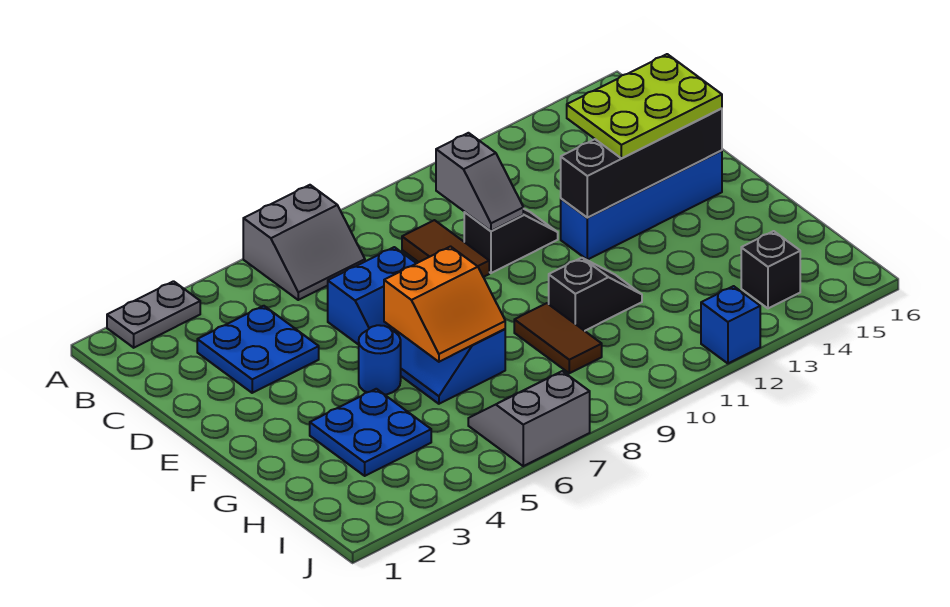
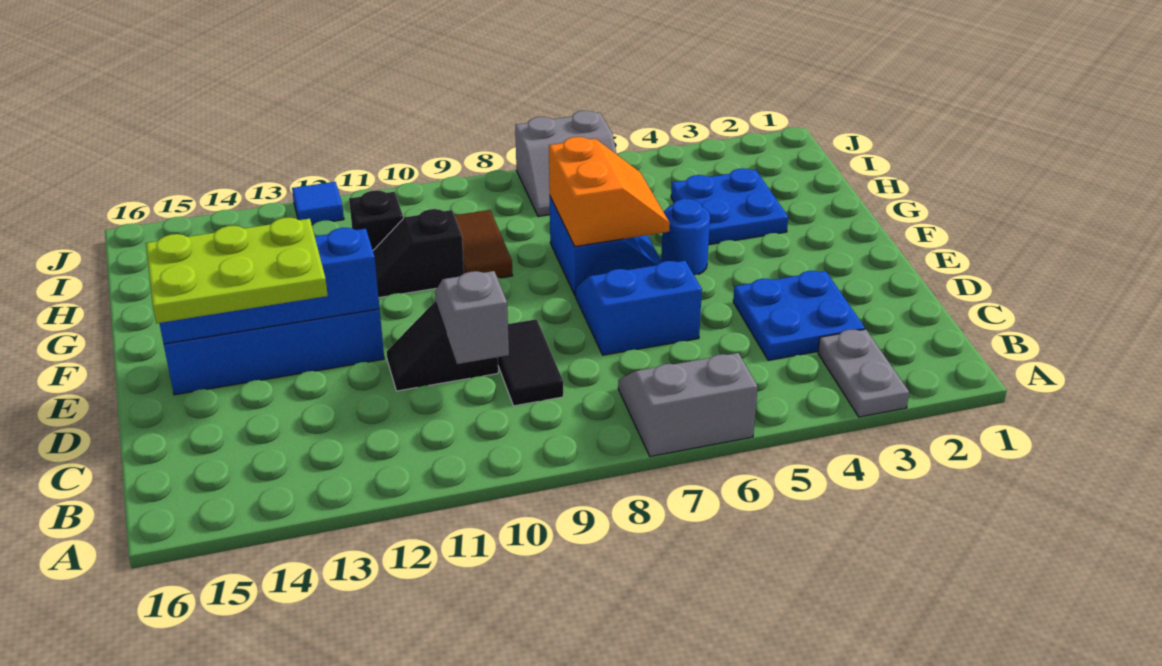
grey plate A2:A3 level 1 -> grey plate A3:B3 level 1
brown tile C9:D9 level 1 -> black tile C9:D9 level 1
black brick E12:E15 level 2 -> blue brick E12:E15 level 2
orange slope F6:G7 level 2 top F -> orange slope F6:G7 level 2 top 7
black brick I14 level 1 -> black brick H11 level 1
blue brick J12 level 1 -> blue tile J12 level 1

